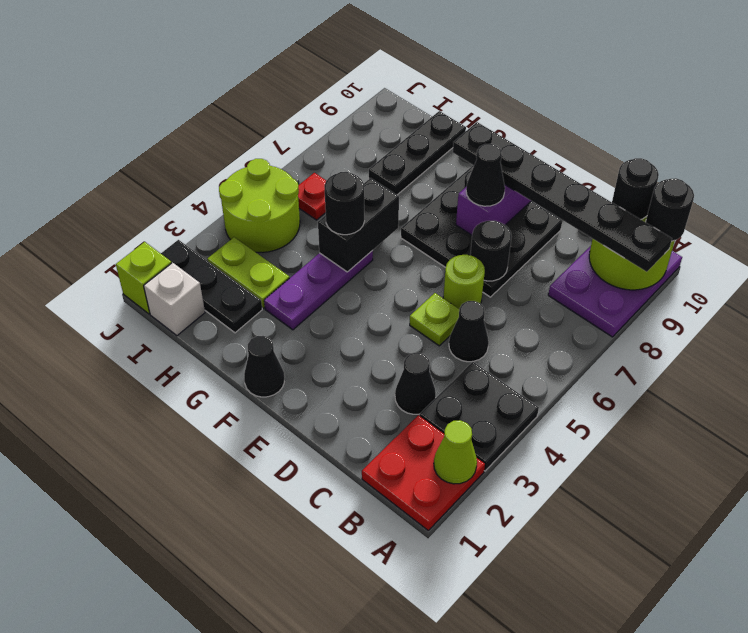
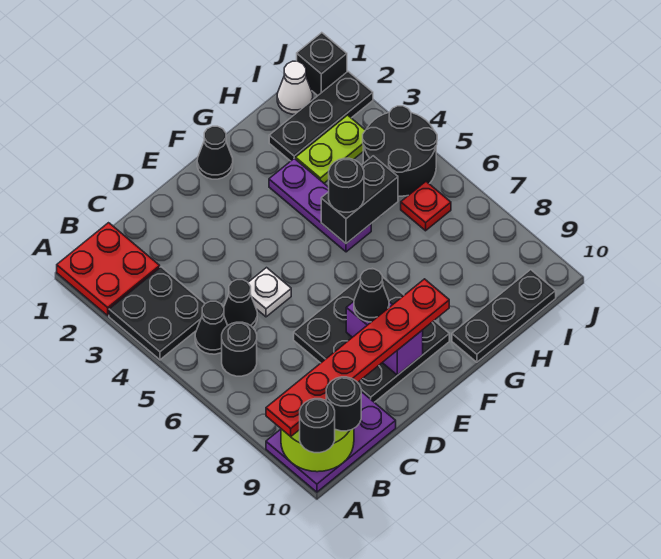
lime cone A2 level 2 -> none
purple plate A8:B10 level 1 -> purple plate A9:C10 level 1
black plate A9:F9 level 3 -> red plate A9:F9 level 3
black cone C3 level 1 -> black cone B5 level 1
lime plate D5 level 1 -> white plate D5 level 1
lime round brick D6 level 1 -> none
black round brick D7 level 2 -> black round brick B6 level 1
black brick G5:G6 level 2 -> black brick G5:H5 level 2
black plate H8:H10 level 1 -> black plate G10:I10 level 1
white brick I1 level 1 -> white cone I1 level 1
lime round brick I4:J5 level 1 -> black round brick I4:J5 level 1
lime brick J1 level 1 -> black brick J1 level 1

